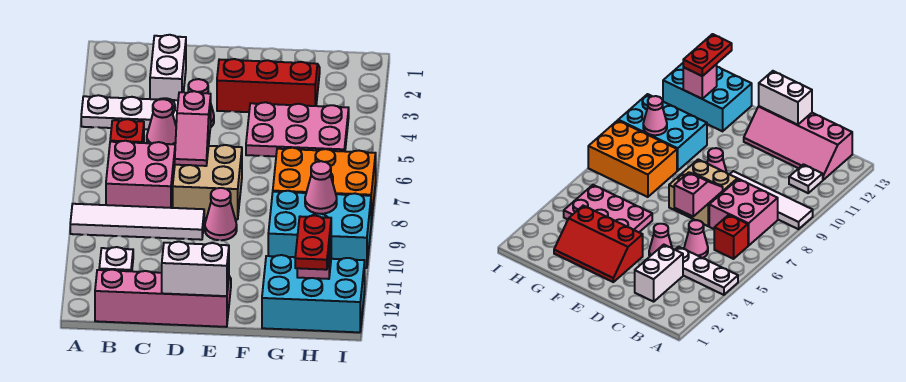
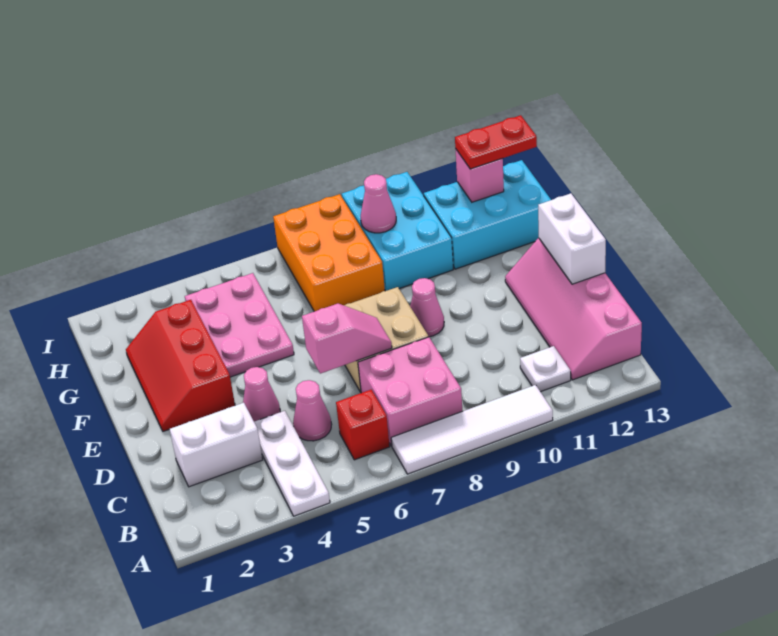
white tile A9:D9 level 1 -> white tile A7:A10 level 1
cyan brick G12:I13 level 1 -> cyan brick G11:H13 level 1

